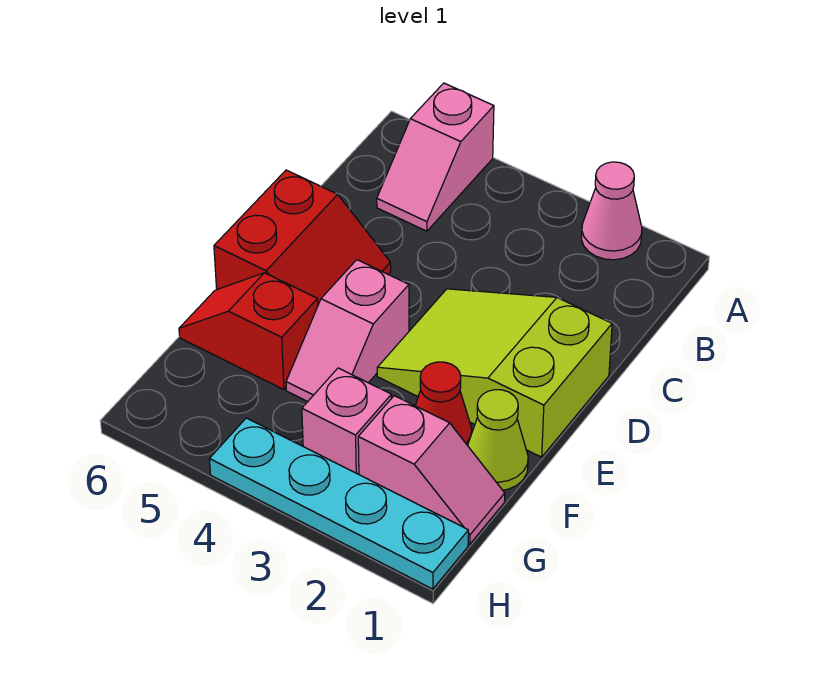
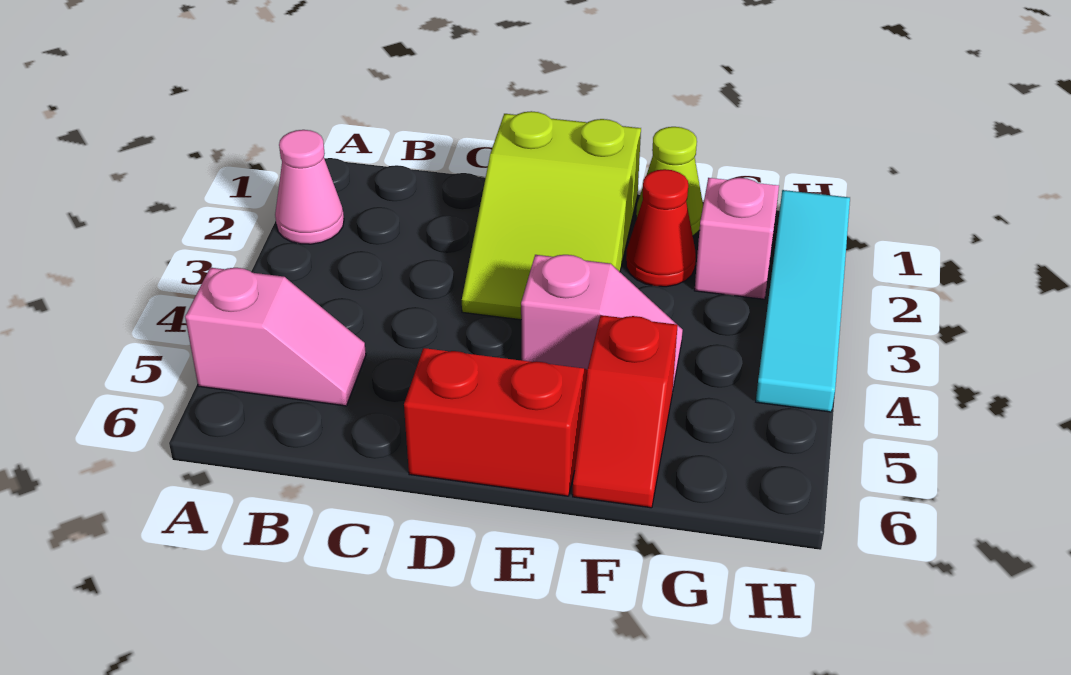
pink brick G3 level 1 -> none
cyan plate H1:H4 level 1 -> cyan tile H1:H4 level 1

